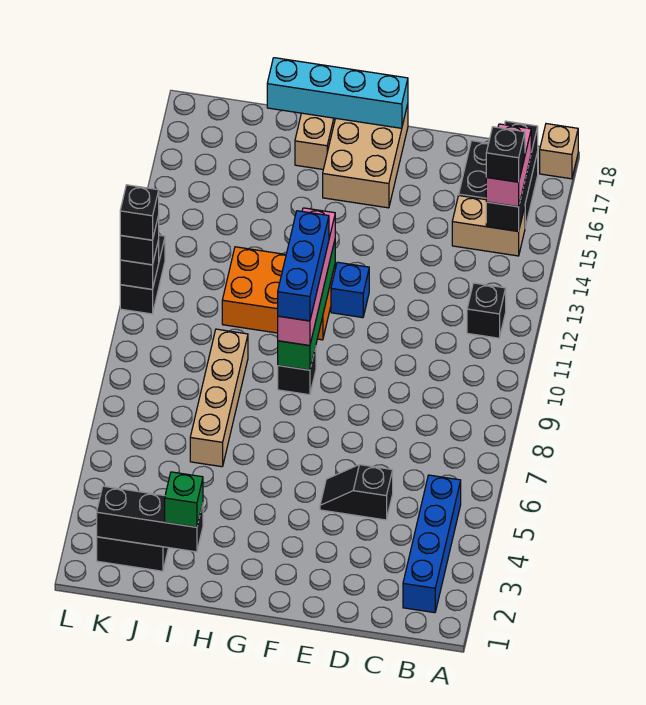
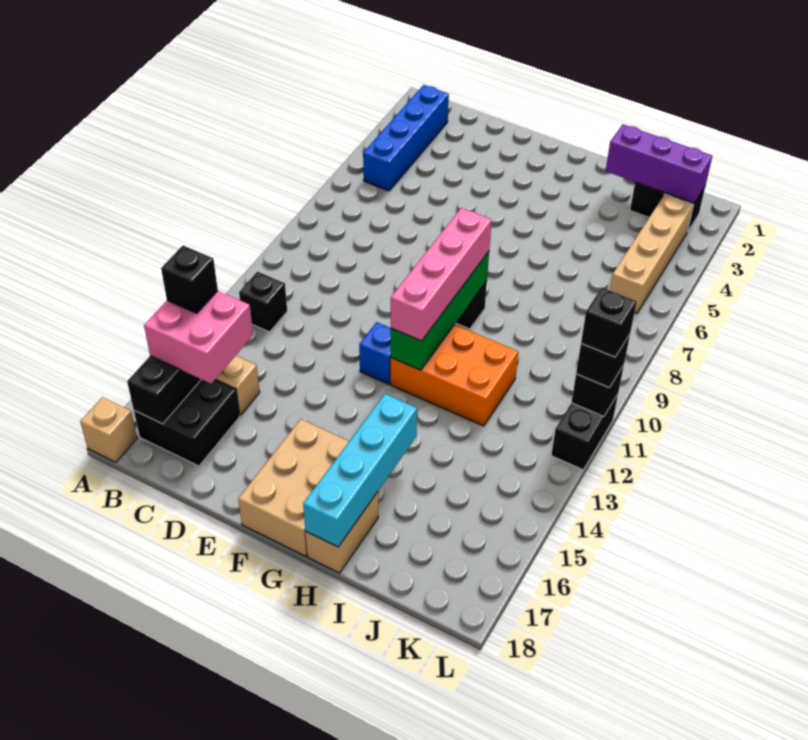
pink brick B15:B16 level 3 -> pink brick B15:C16 level 3
black slope D5:E5 level 1 top D -> none
cyan brick F18:I18 level 2 -> cyan brick H15:H18 level 2
blue brick G9:G11 level 4 -> none
black brick I2:K2 level 2 -> purple brick I2:K2 level 2
green brick I2 level 3 -> none
tan brick I6:I9 level 1 -> tan brick K3:K6 level 1

